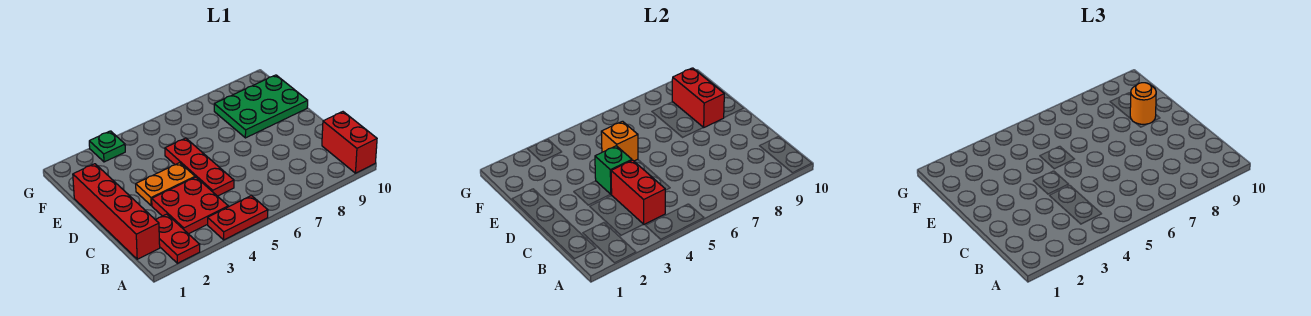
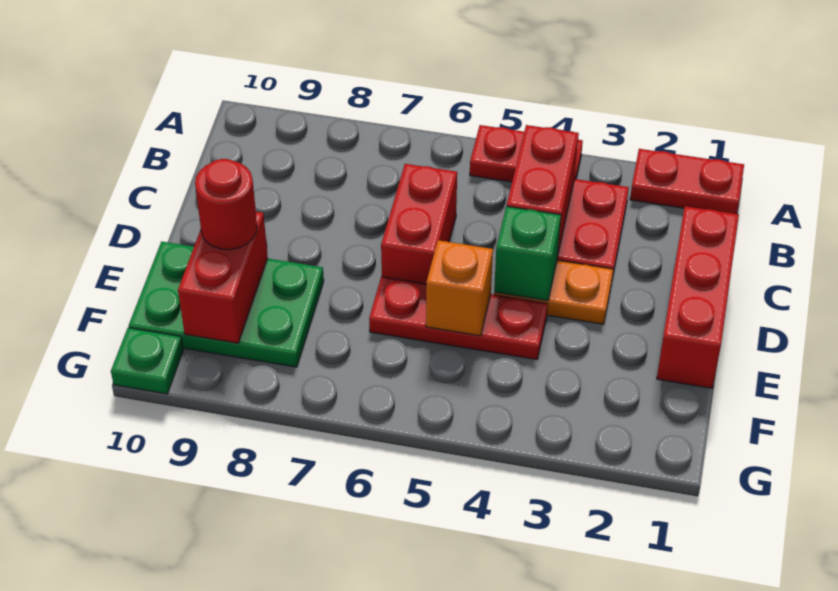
red plate A2:B2 level 1 -> red plate A1:A2 level 1
red brick A10:B10 level 1 -> red brick C6:D6 level 1
red brick B1:E1 level 1 -> red brick C1:E1 level 1
red plate C5:E5 level 1 -> red plate E4:E6 level 1
orange round brick E9 level 3 -> red round brick E9 level 3
green plate G3 level 1 -> green plate G10 level 1

